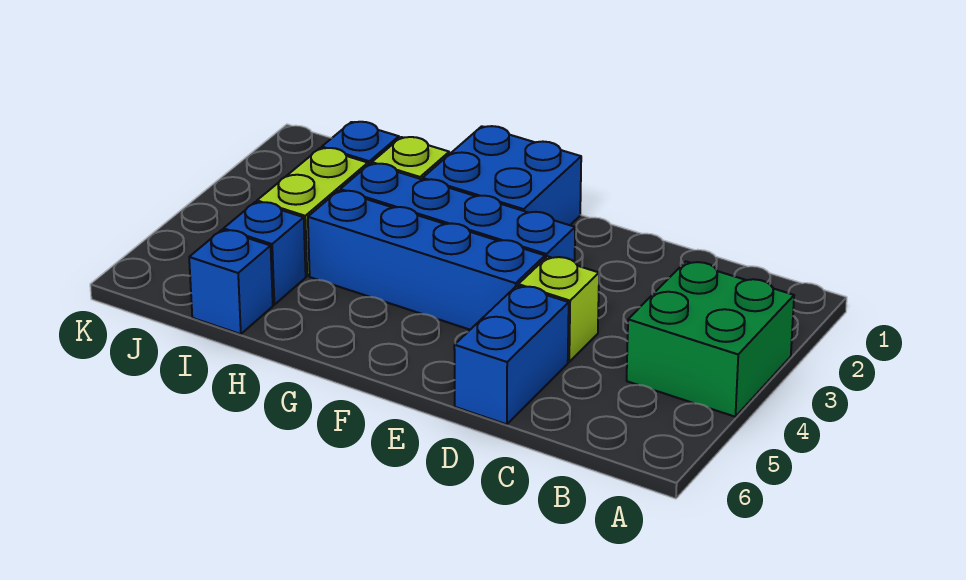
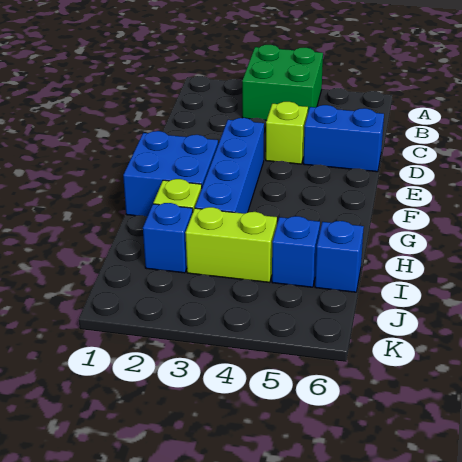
blue brick E4:H4 level 1 -> none

